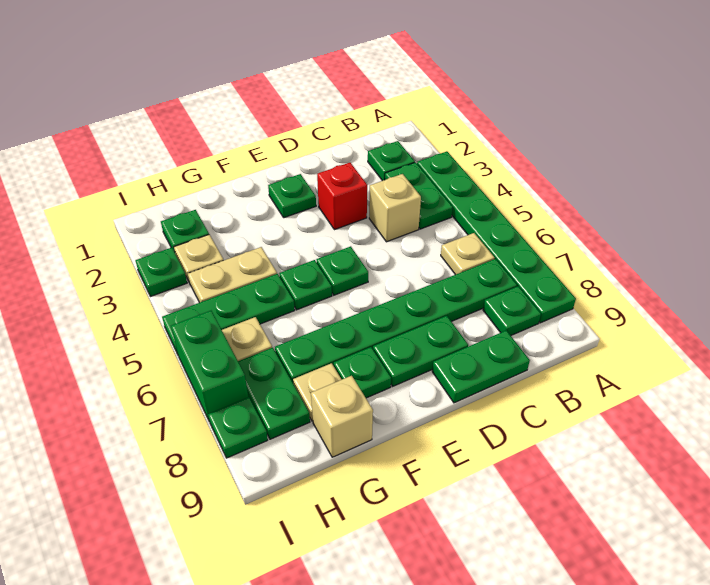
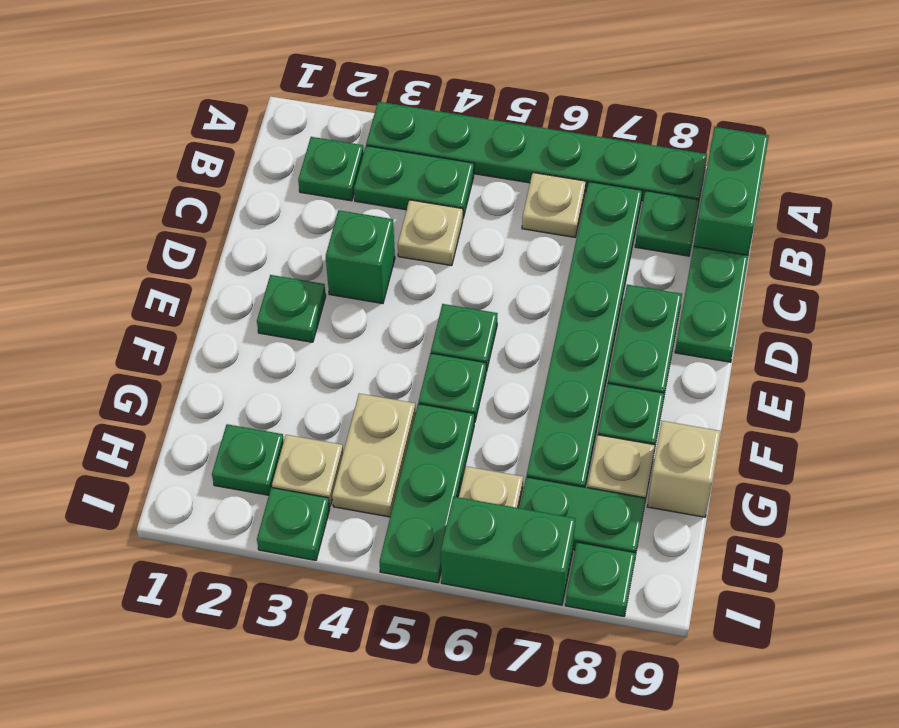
none -> green brick A9:B9 level 1
tan brick C4 level 1 -> tan plate C4 level 1
red brick D3 level 1 -> green brick D3 level 1

